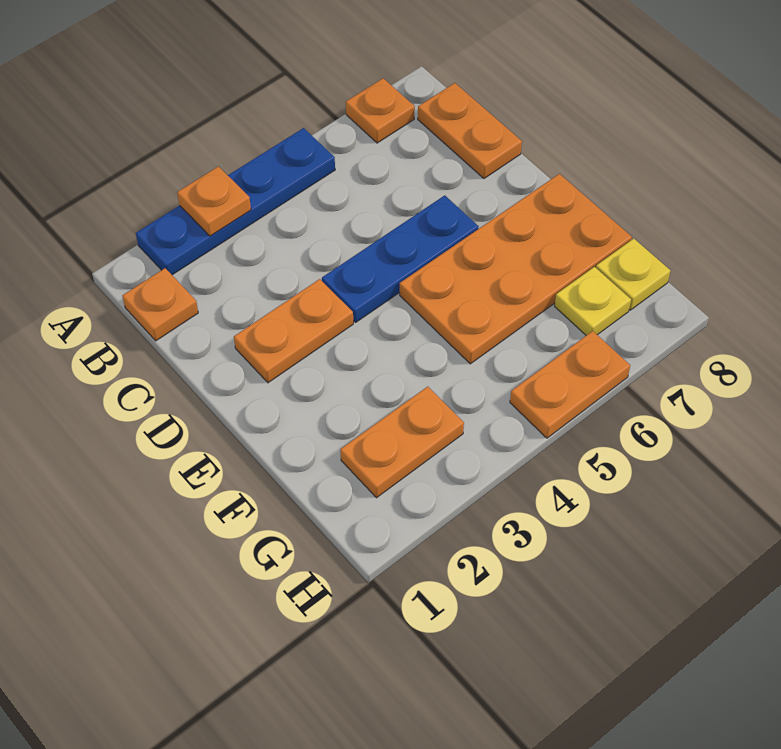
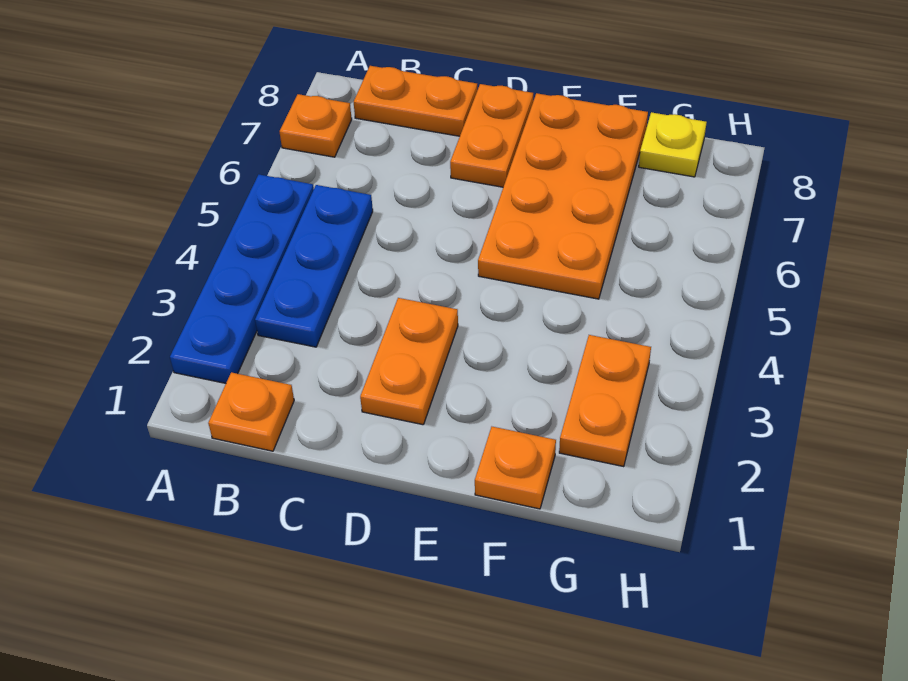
orange plate A3 level 2 -> orange plate F1 level 1
blue plate D4:D6 level 1 -> blue plate B3:B5 level 1
yellow plate G7 level 1 -> none
orange plate H5:H6 level 1 -> orange plate D7:D8 level 1

